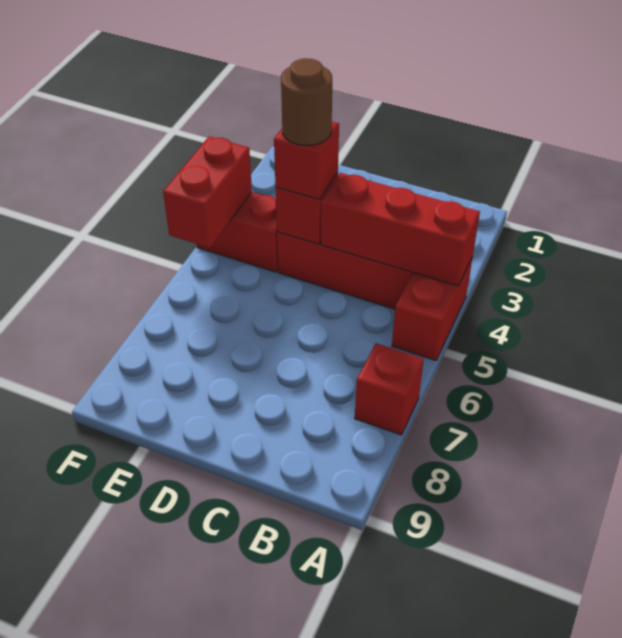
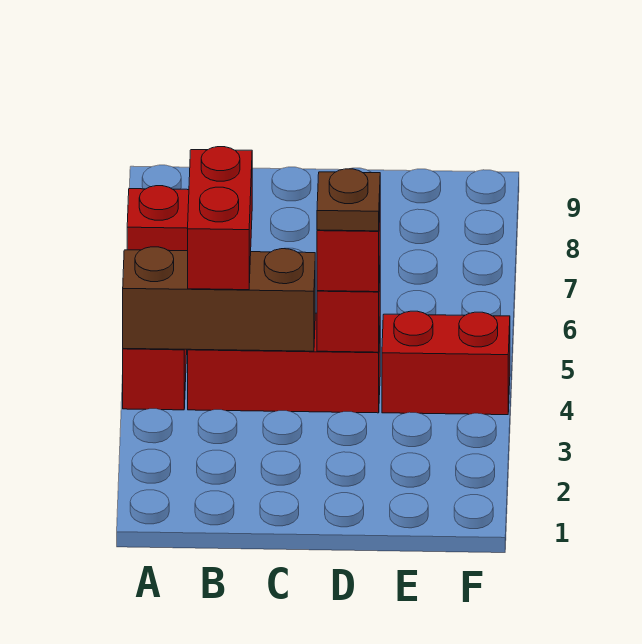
red brick A4:C4 level 2 -> brown brick A4:C4 level 2
brown round brick D4 level 4 -> brown plate D4 level 4
red brick F4:F5 level 2 -> red brick B4:B5 level 3

